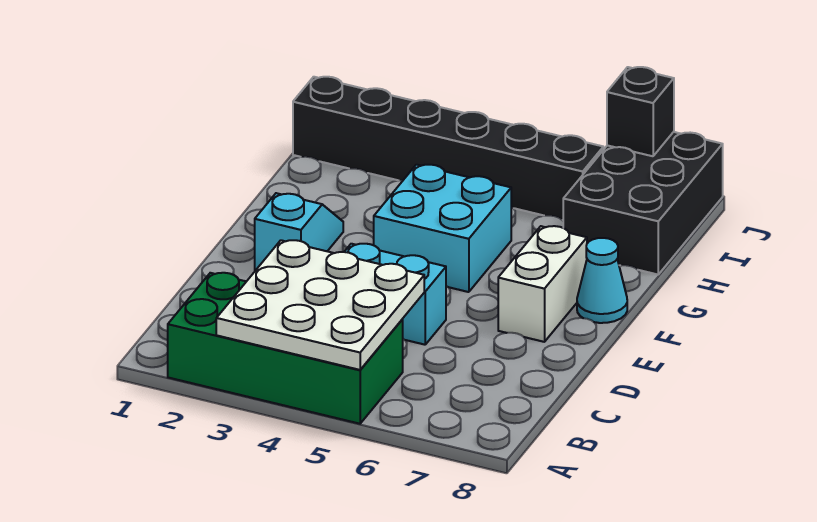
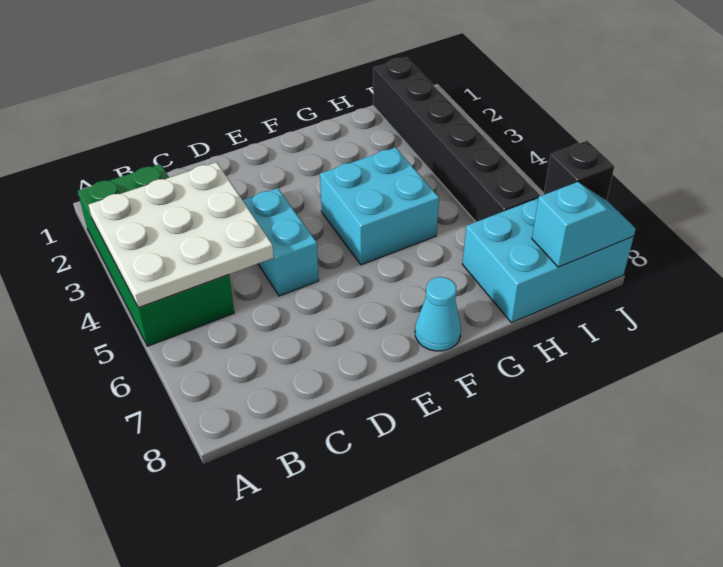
cyan slope E2:F2 level 1 top E -> cyan slope I8:J8 level 2 top I
white brick E7:F7 level 1 -> none
black brick H7:J8 level 1 -> cyan brick H7:J8 level 1

